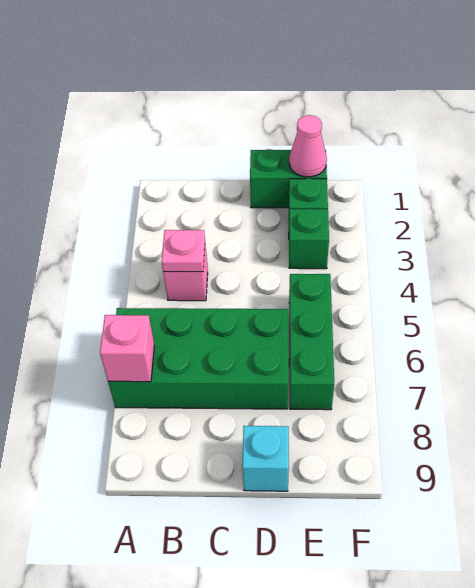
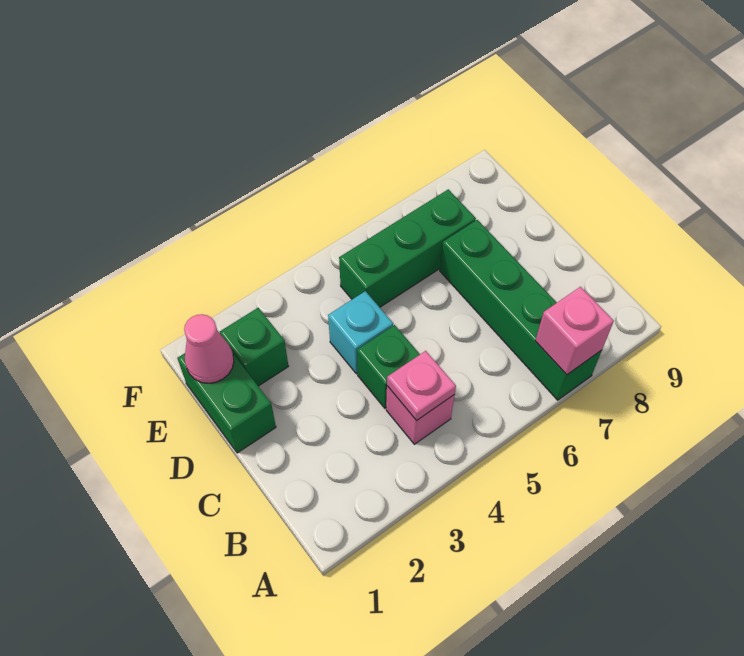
green brick A6:D7 level 1 -> green brick A7:D7 level 1
cyan brick D9 level 1 -> cyan brick D4 level 1
green brick E3 level 1 -> green brick C4 level 1

